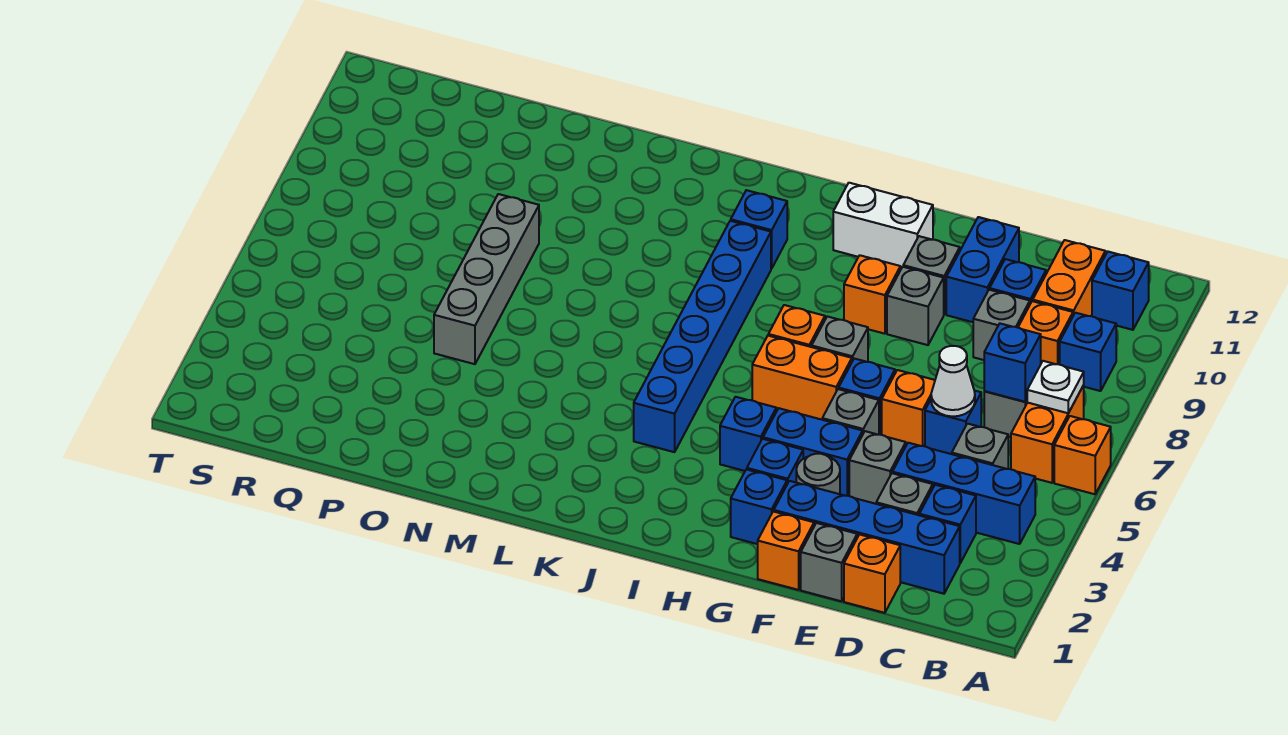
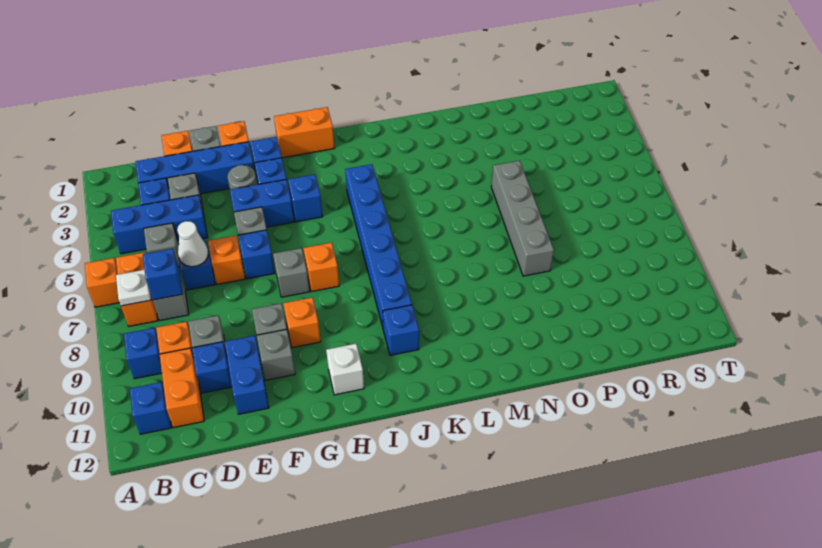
grey brick E4 level 1 -> none
orange brick G6:H6 level 1 -> orange brick H1:I1 level 1
white brick G11:H11 level 1 -> white brick H11 level 1

